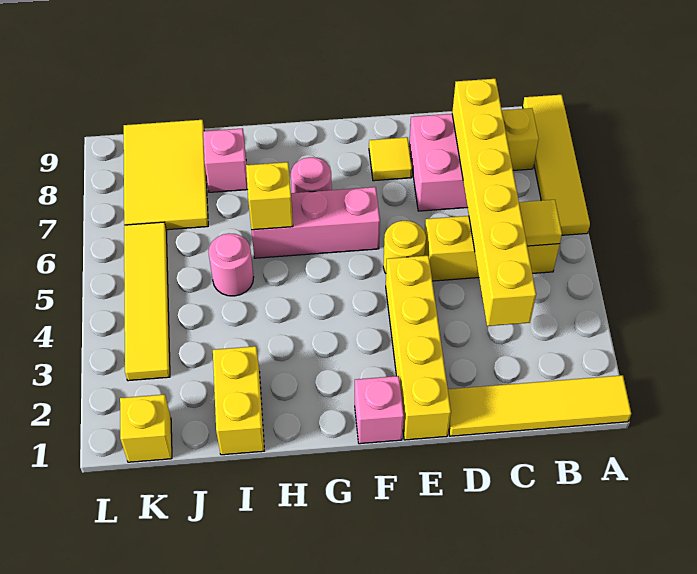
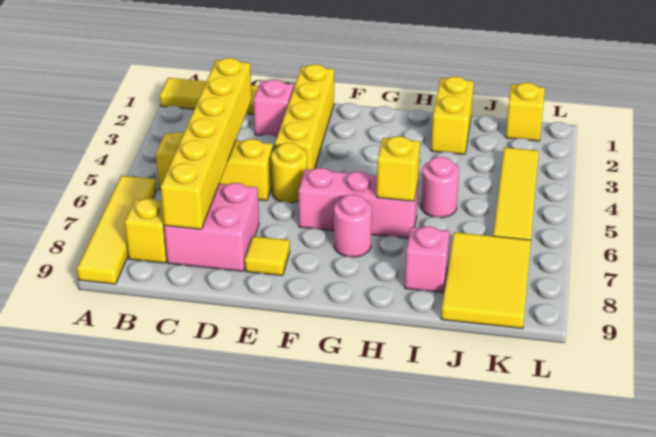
yellow tile B5 level 2 -> none
pink brick F1 level 1 -> pink brick D2 level 1

